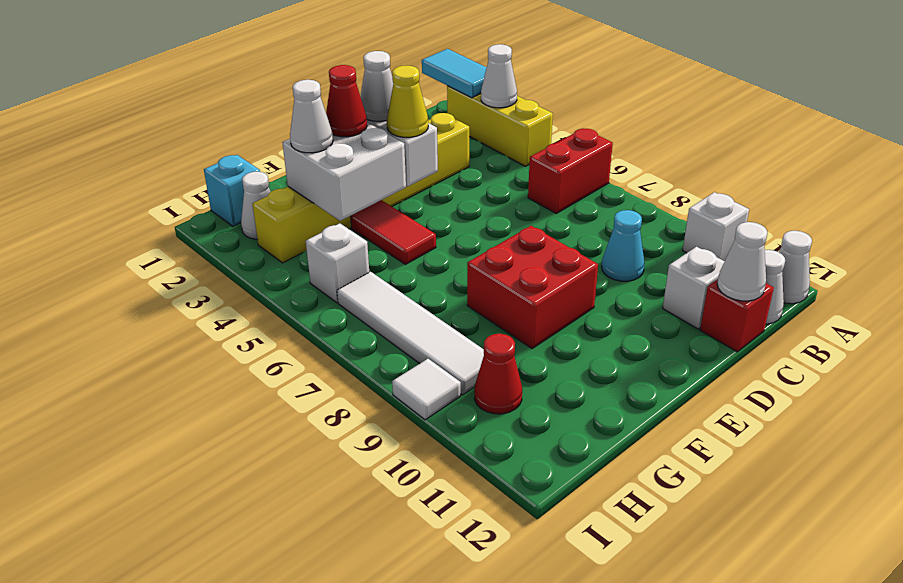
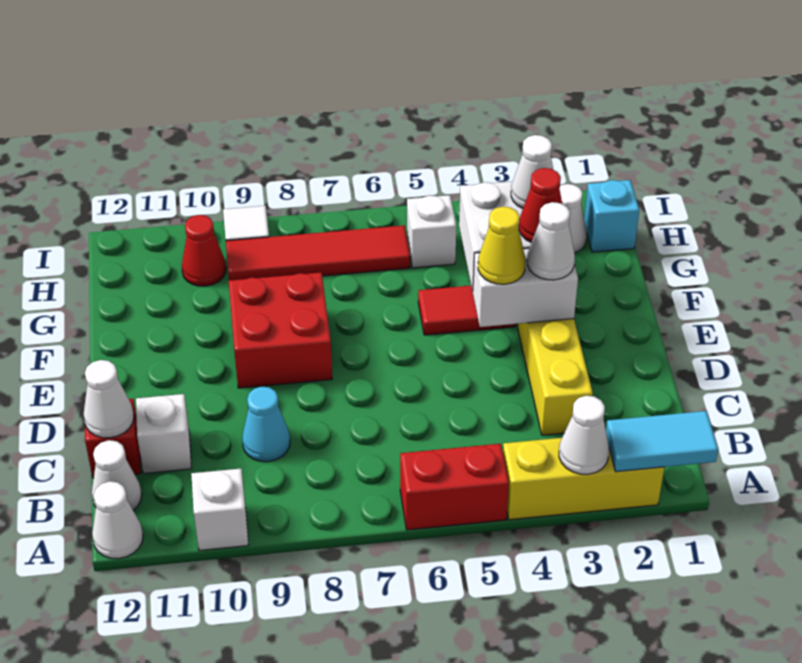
red brick A6:B6 level 1 -> red brick A5:A6 level 1
white tile H6:H9 level 1 -> red tile H6:H9 level 1

